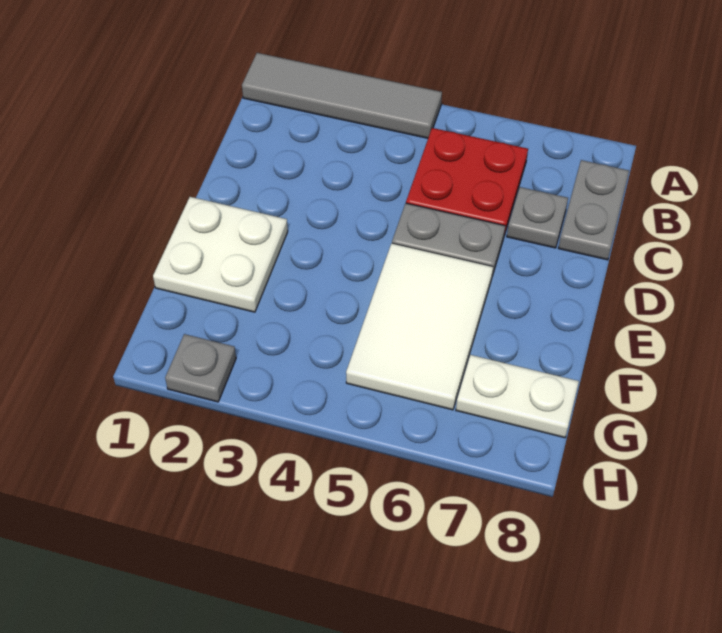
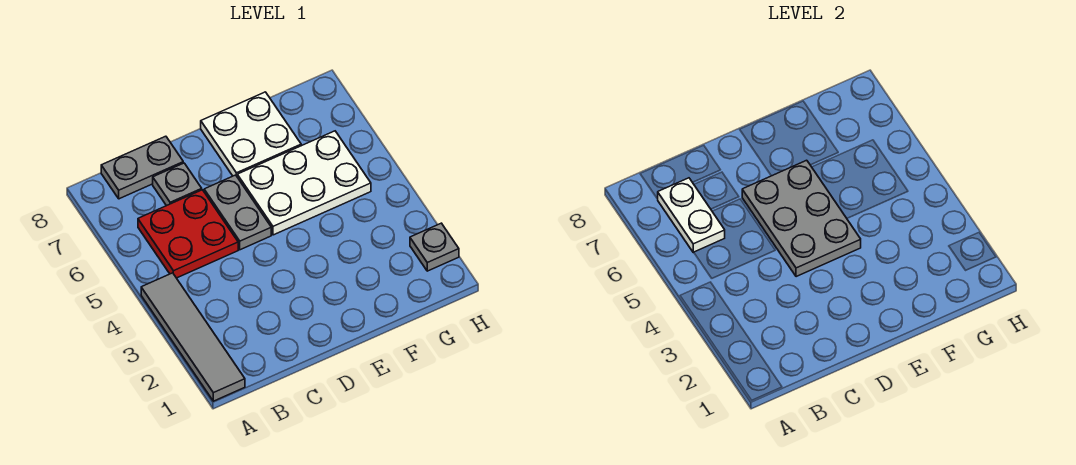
none -> grey plate D4:E6 level 2
white plate E1:F2 level 1 -> white plate E7:F8 level 1
white tile E5:G6 level 1 -> white plate E5:G6 level 1
white plate G7:G8 level 1 -> white plate B6:B7 level 2

